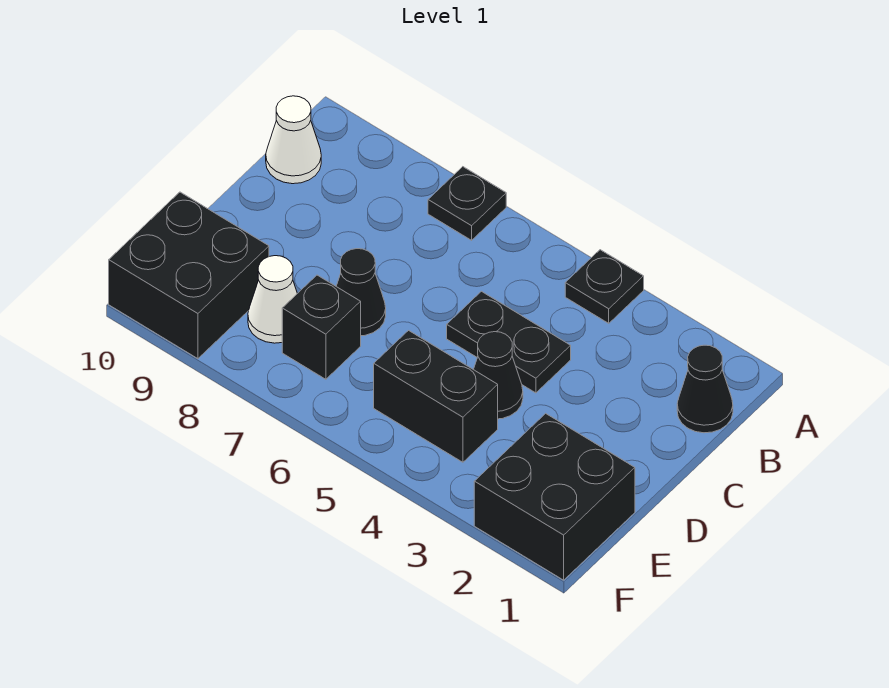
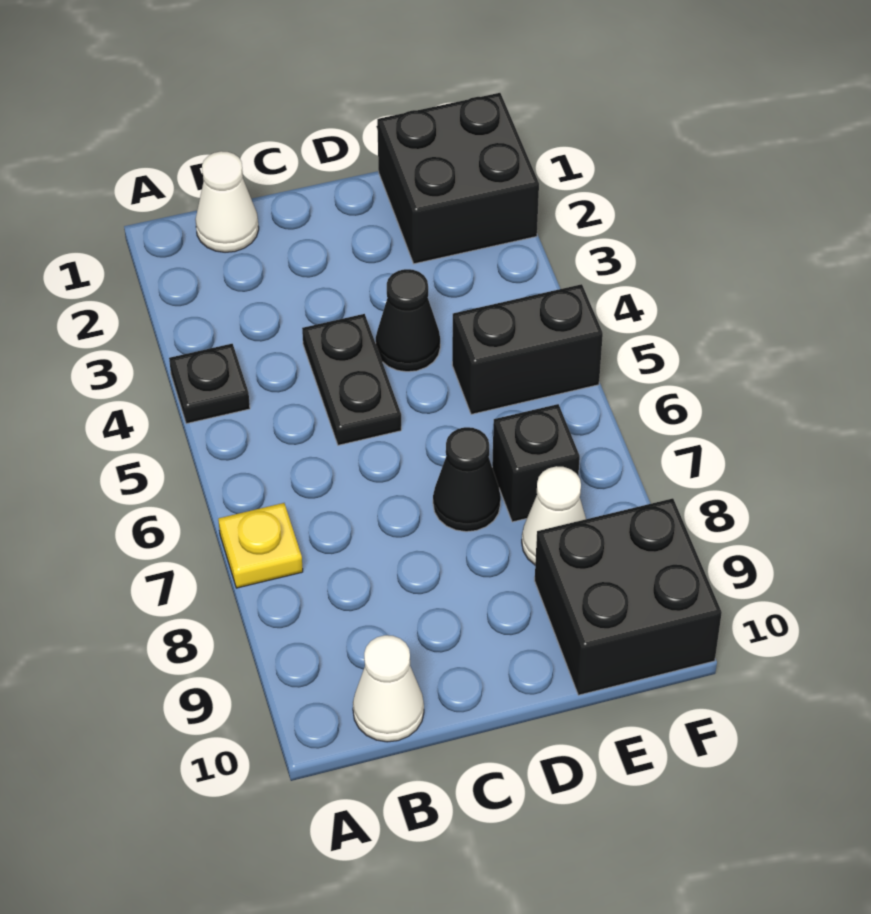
black plate A7 level 1 -> yellow plate A7 level 1
black cone B1 level 1 -> white cone B1 level 1
black brick E4:E5 level 1 -> black brick E5:F5 level 1

